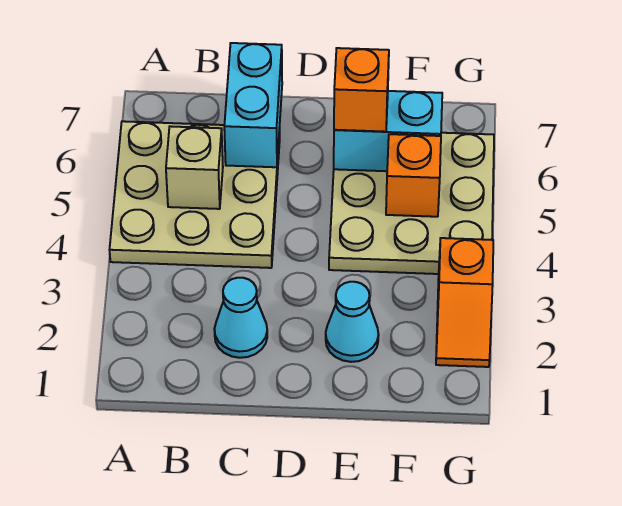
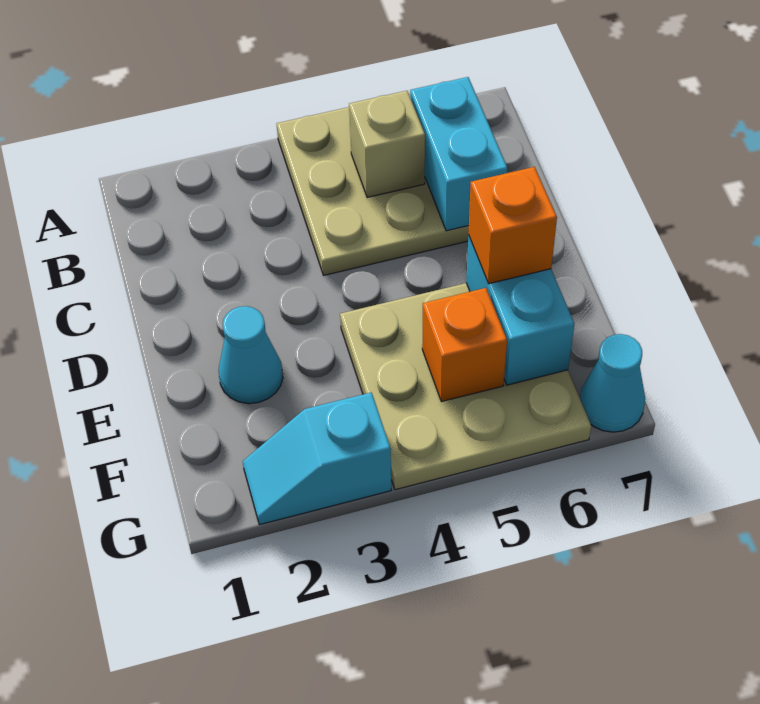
cyan cone C2 level 1 -> cyan cone G7 level 1
cyan brick C6:C7 level 2 -> cyan brick B6:C6 level 2
orange slope G2:G3 level 1 top 3 -> cyan slope G2:G3 level 1 top 3

